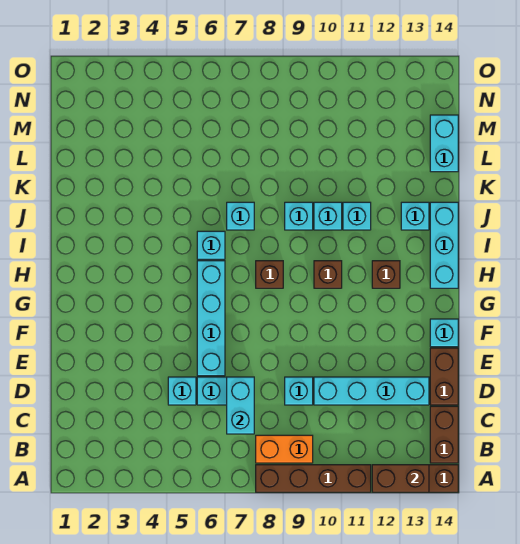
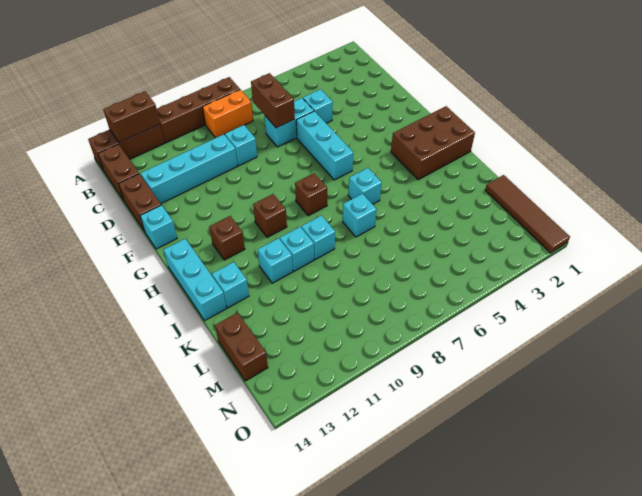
cyan brick C7:D7 level 2 -> brown brick C7:D7 level 2
cyan brick E6:H6 level 1 -> cyan brick E6:G6 level 1
none -> brown brick H1:I3 level 1
none -> brown tile L1:O1 level 1
cyan brick L14:M14 level 1 -> brown brick L14:M14 level 1

